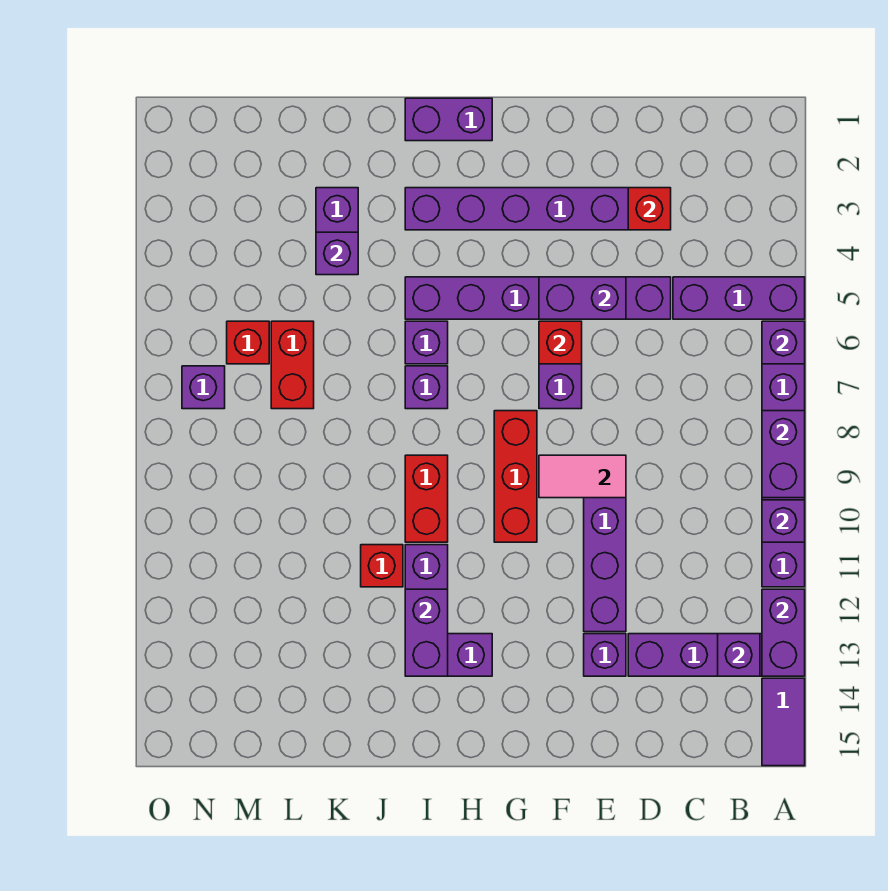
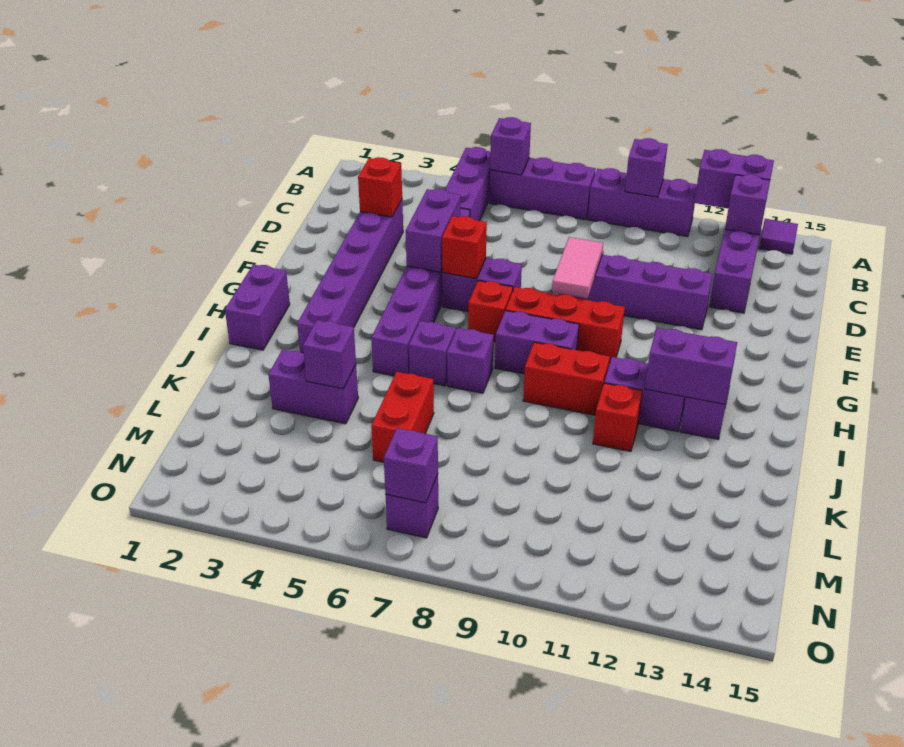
purple brick A8:A9 level 2 -> purple brick H8:H9 level 1
purple tile A14:A15 level 1 -> purple tile A14 level 1
purple brick E13 level 1 -> purple brick N7 level 2
red brick L6:L7 level 1 -> red brick K6:L6 level 1
red brick M6 level 1 -> red brick G7 level 1

